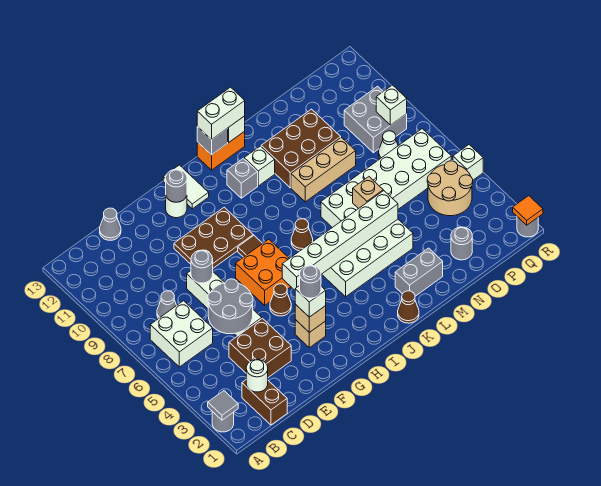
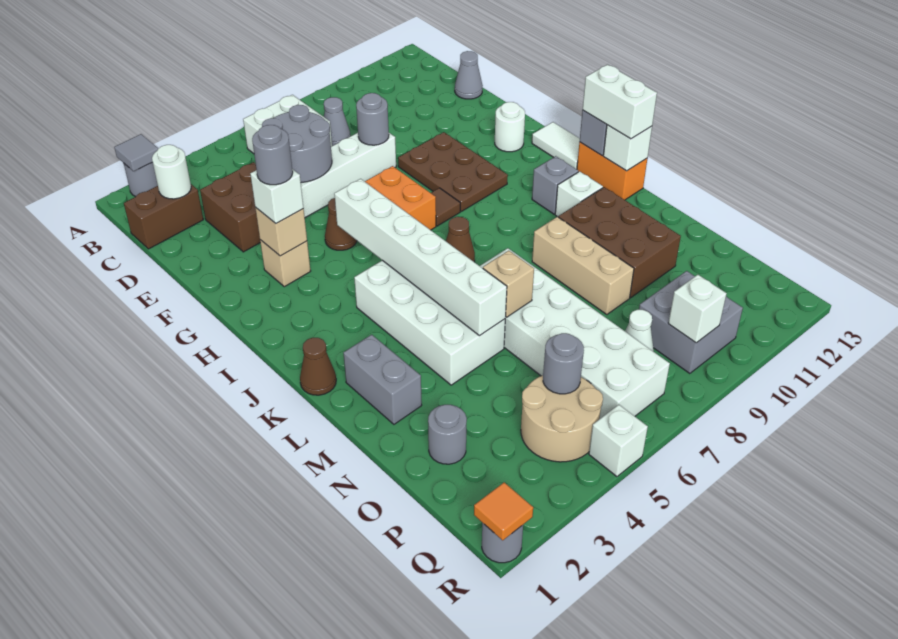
grey round brick G12 level 2 -> grey round brick P5 level 2
white tile H12:H13 level 1 -> white tile H13:I13 level 1

